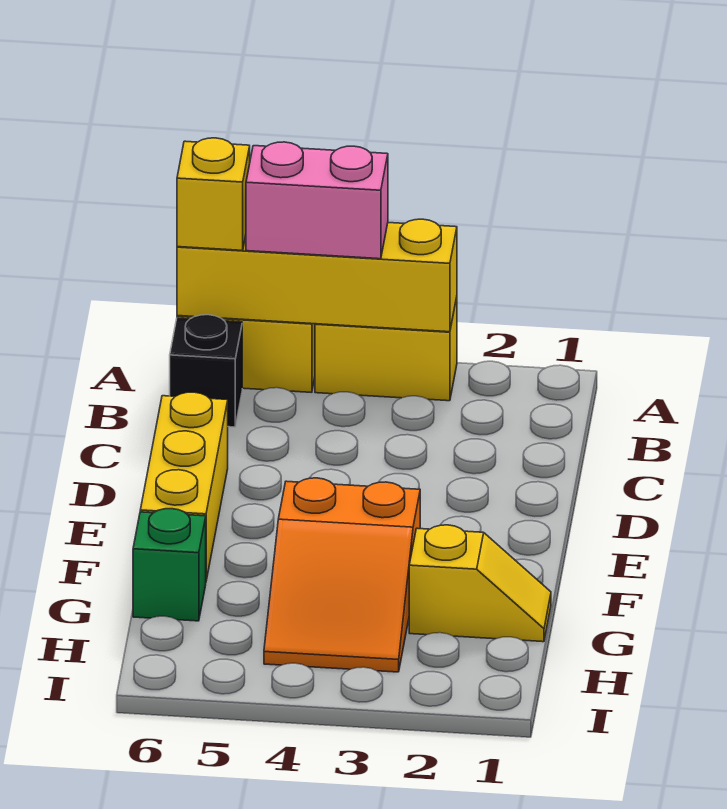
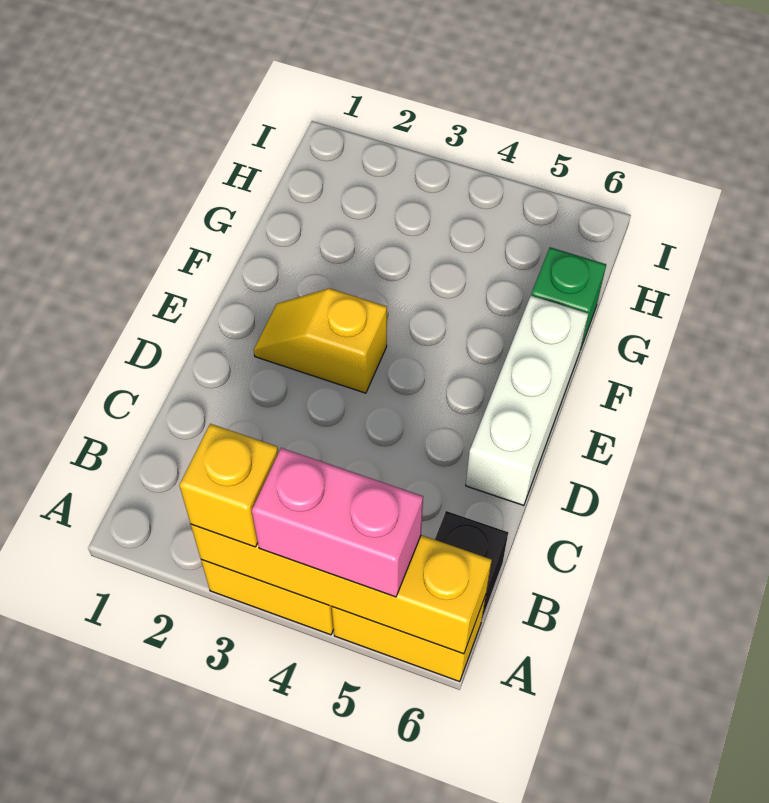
yellow brick A6 level 3 -> yellow brick A3 level 3
yellow brick D6:F6 level 1 -> white brick D6:F6 level 1
orange slope F3:H4 level 1 top F -> none
yellow slope G1:G2 level 1 top 2 -> yellow slope E2:E3 level 1 top 3

